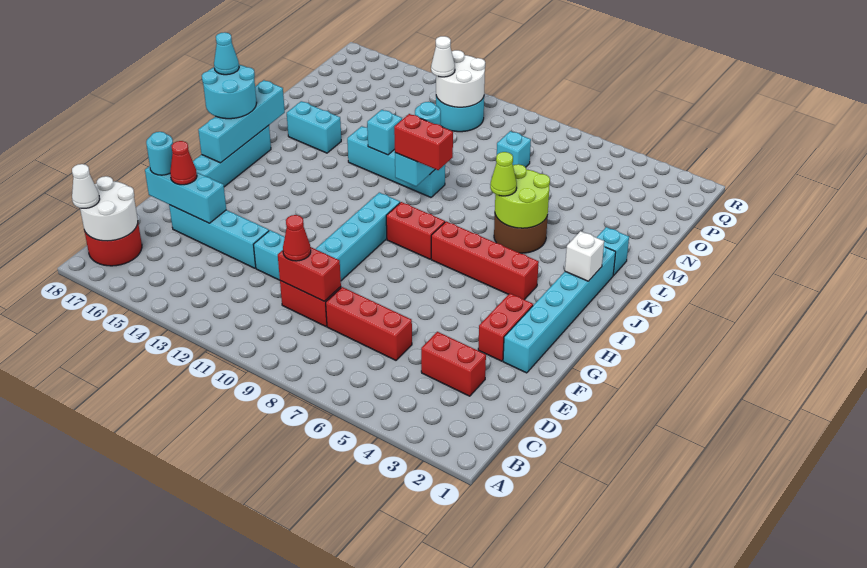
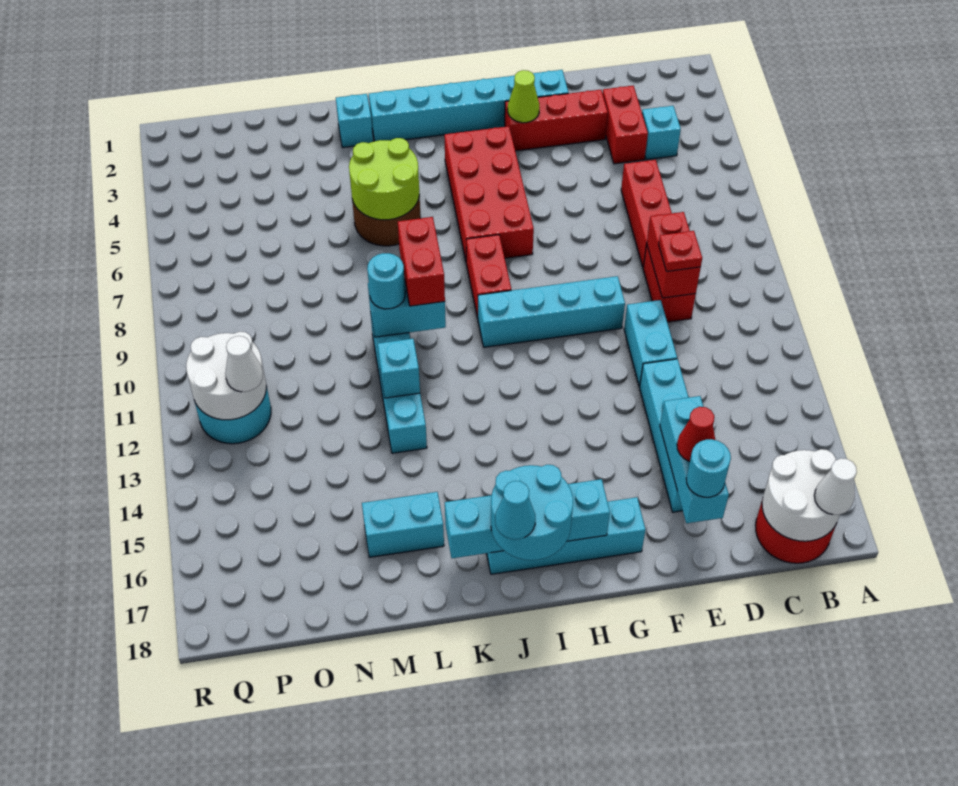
red cone D10 level 3 -> red plate D10 level 3
red brick F3:G3 level 1 -> red brick E3:G3 level 1
red brick I4:I7 level 1 -> red brick H4:I7 level 1
white brick J2 level 2 -> none
lime cone K6 level 3 -> lime cone G3 level 2
cyan brick L15:L16 level 1 -> cyan brick L16:M16 level 1
cyan brick O8 level 1 -> cyan brick C4 level 1

